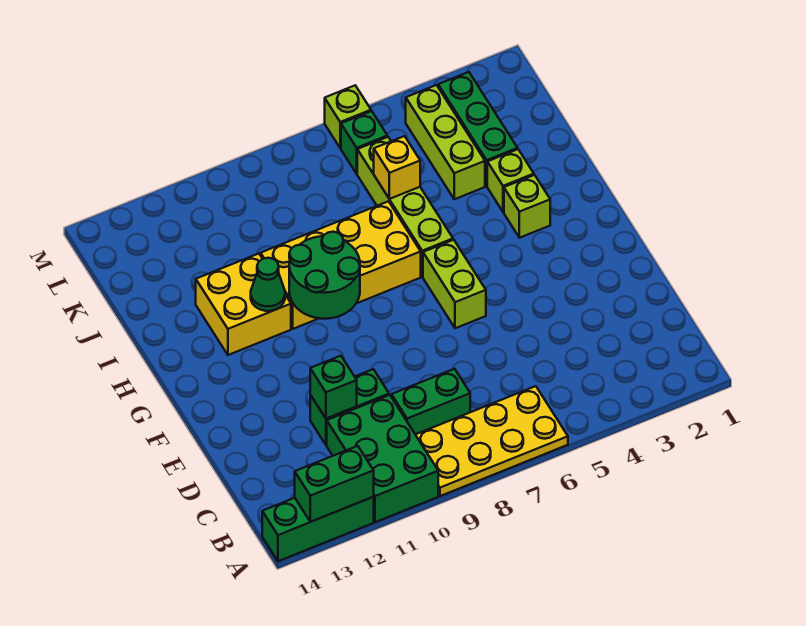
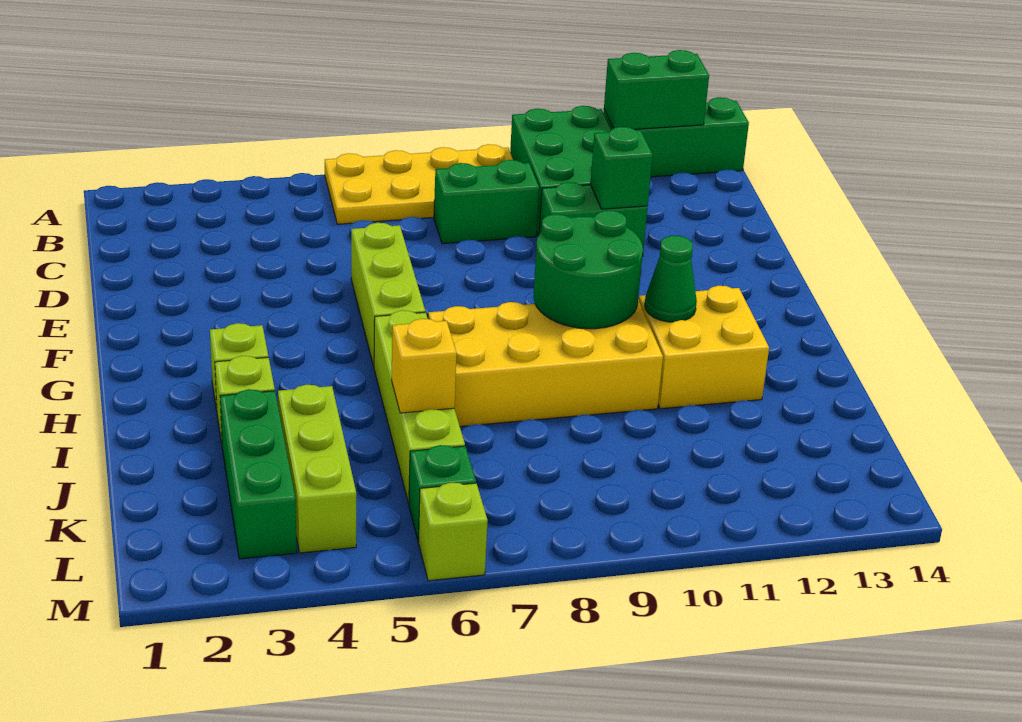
lime brick F6:G6 level 1 -> lime brick E6:G6 level 1

